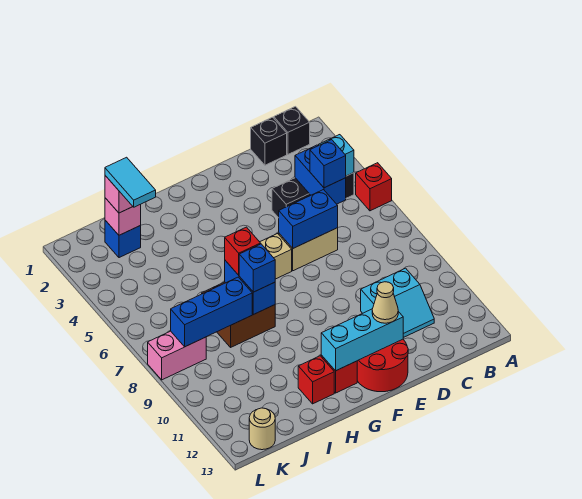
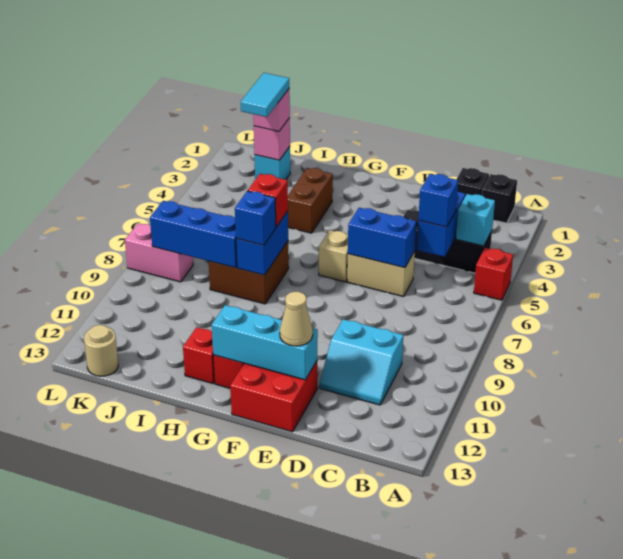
red round brick E12:F13 level 1 -> red brick E12:F13 level 1
none -> brown brick H3:H4 level 1
blue brick J2 level 1 -> cyan brick J2 level 1

